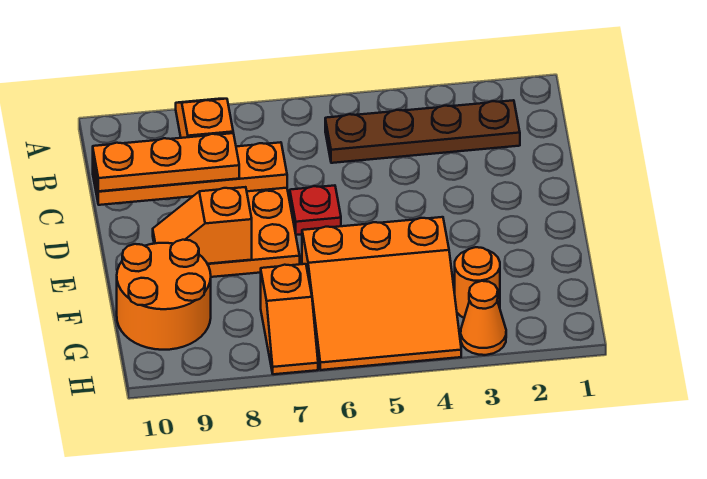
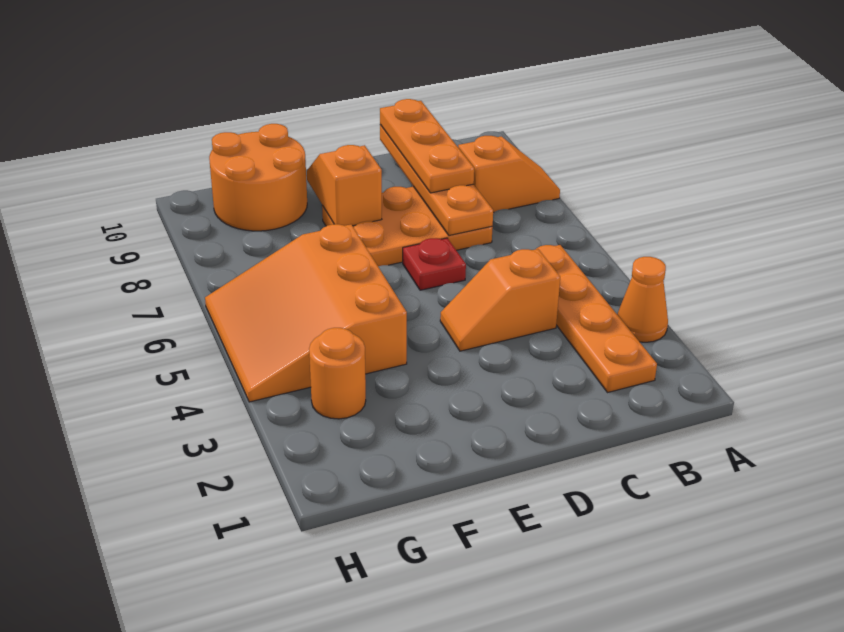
brown plate B2:B5 level 1 -> orange plate B2:B5 level 1
orange slope G7:H7 level 1 top G -> orange slope C4:D4 level 1 top C
orange cone H3 level 1 -> orange cone A3 level 1

